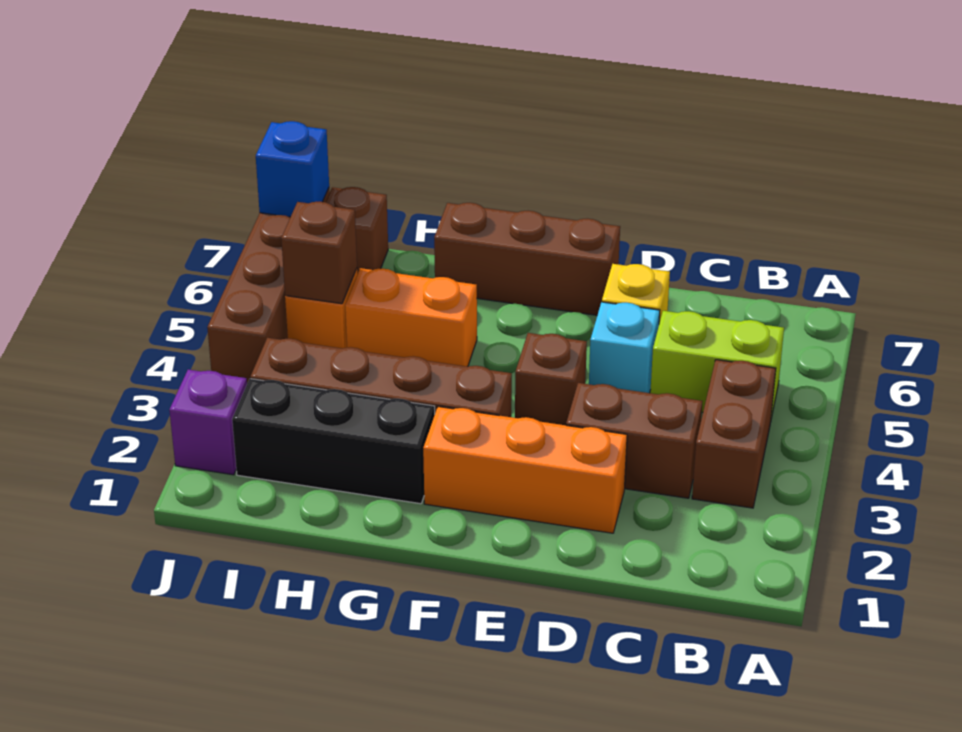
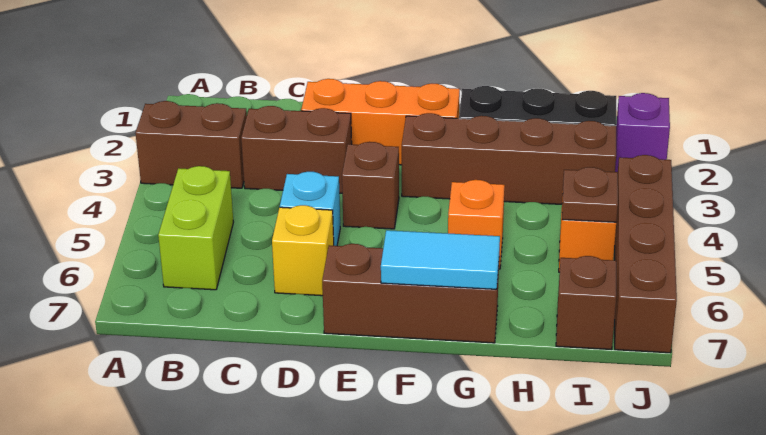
brown brick B3:B4 level 1 -> brown brick A3:B3 level 1
lime brick B5:C5 level 1 -> lime brick B5:B6 level 1
none -> cyan tile F7:G7 level 2
orange brick G5:H5 level 1 -> orange brick G5 level 1
brown brick I5 level 2 -> brown plate I5 level 2
blue brick J7 level 2 -> none

